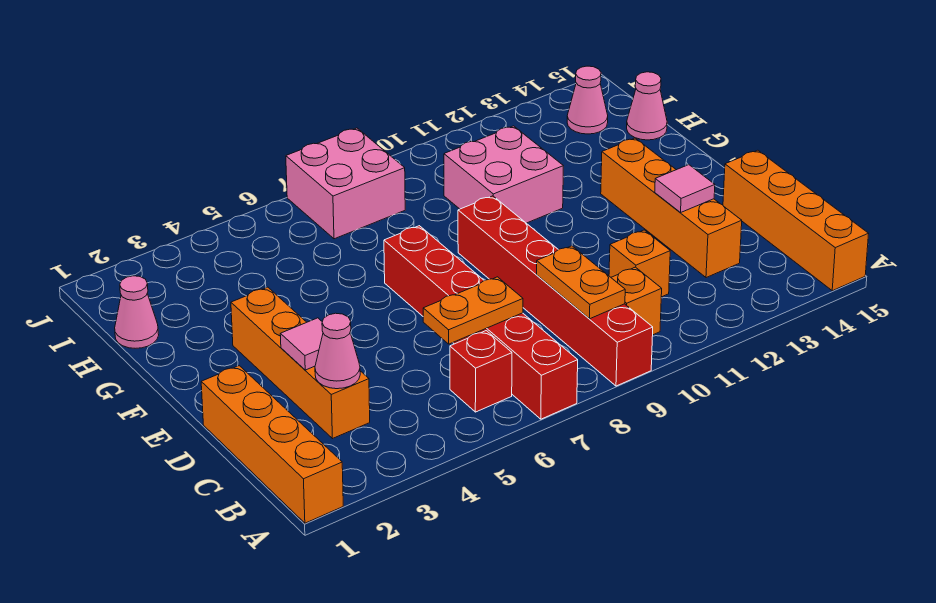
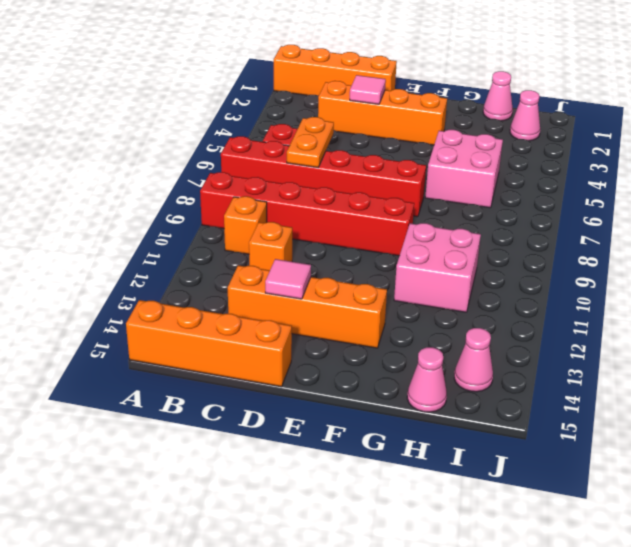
orange plate B9:C9 level 2 -> none
pink cone C3 level 2 -> pink cone I2 level 1
pink brick I7:J8 level 1 -> pink brick G5:H6 level 1

